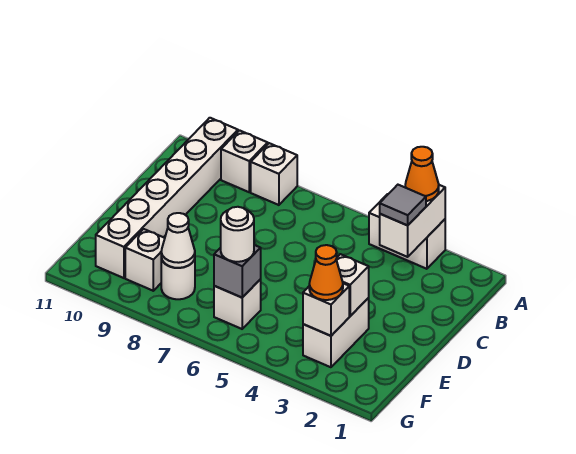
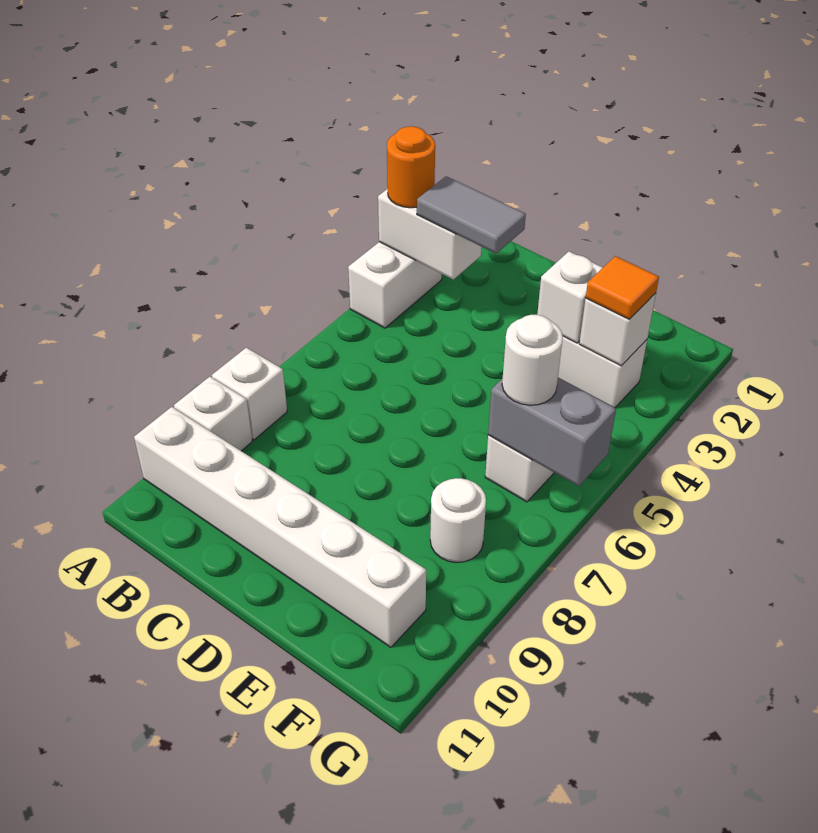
orange cone A3 level 3 -> orange round brick A3 level 3
grey tile B3 level 3 -> grey tile B3:C3 level 3
orange cone F3 level 3 -> orange tile F3 level 3
grey brick F6 level 2 -> grey brick F6:G6 level 2
white cone F8 level 2 -> none
white brick F9 level 1 -> none

